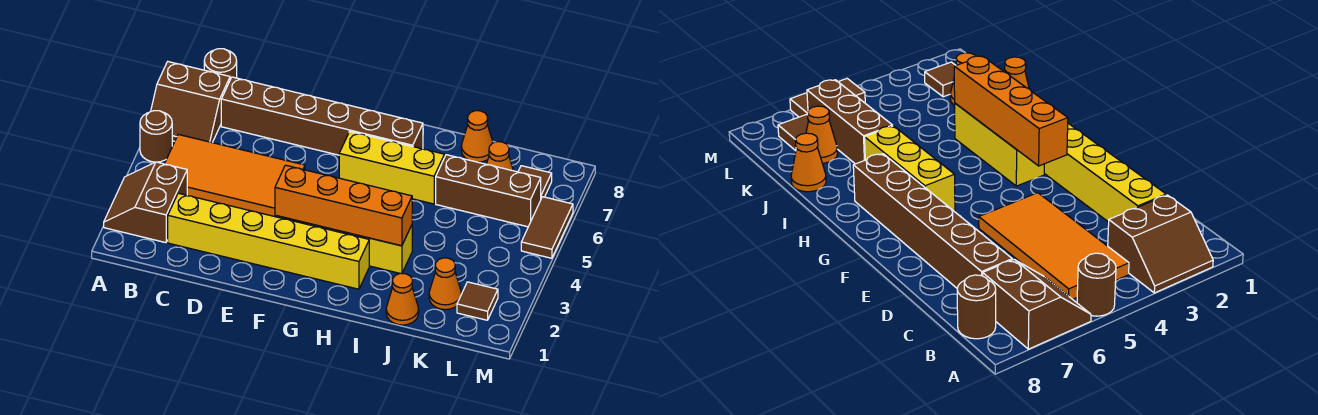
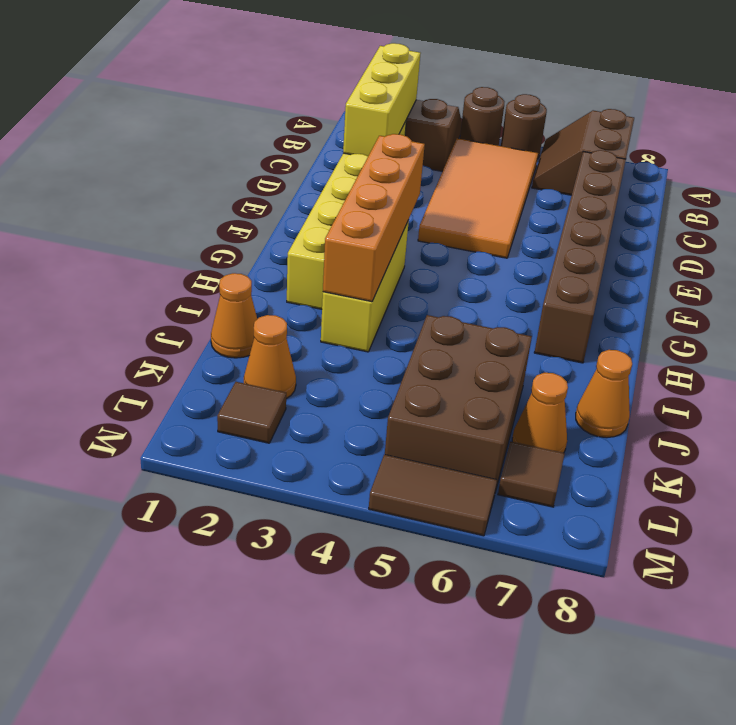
brown round brick B8 level 1 -> brown round brick A4 level 1
yellow brick G6:I6 level 1 -> yellow brick B2:D2 level 2
brown brick J6:L6 level 1 -> brown brick J5:L6 level 1

